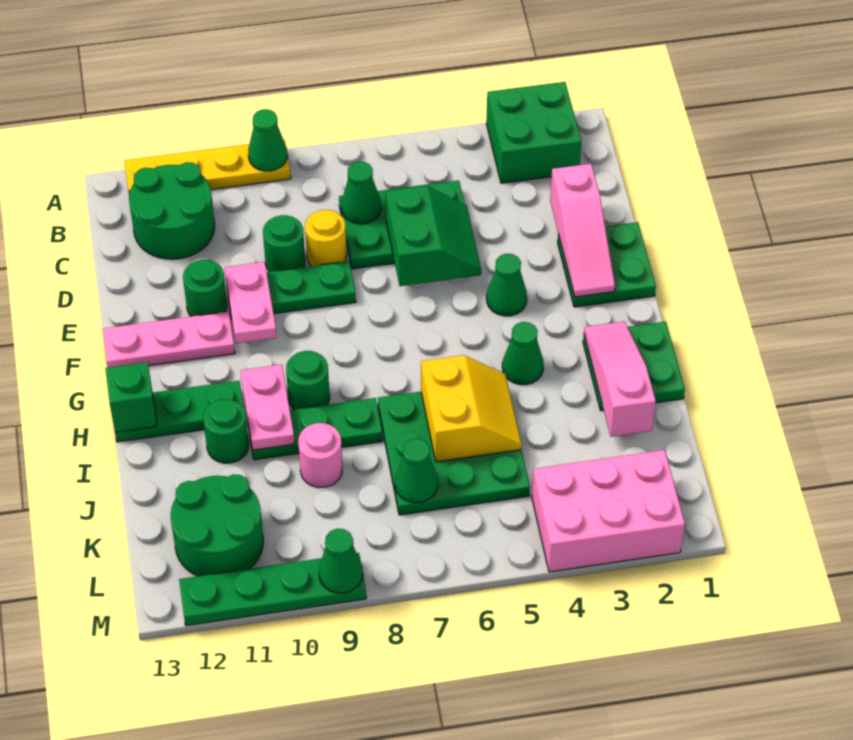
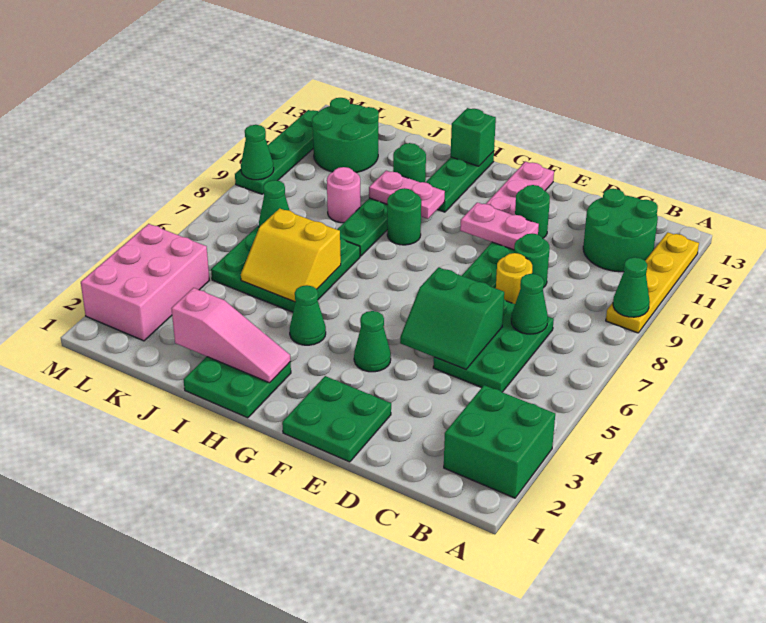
pink slope D2:F2 level 2 top D -> none

